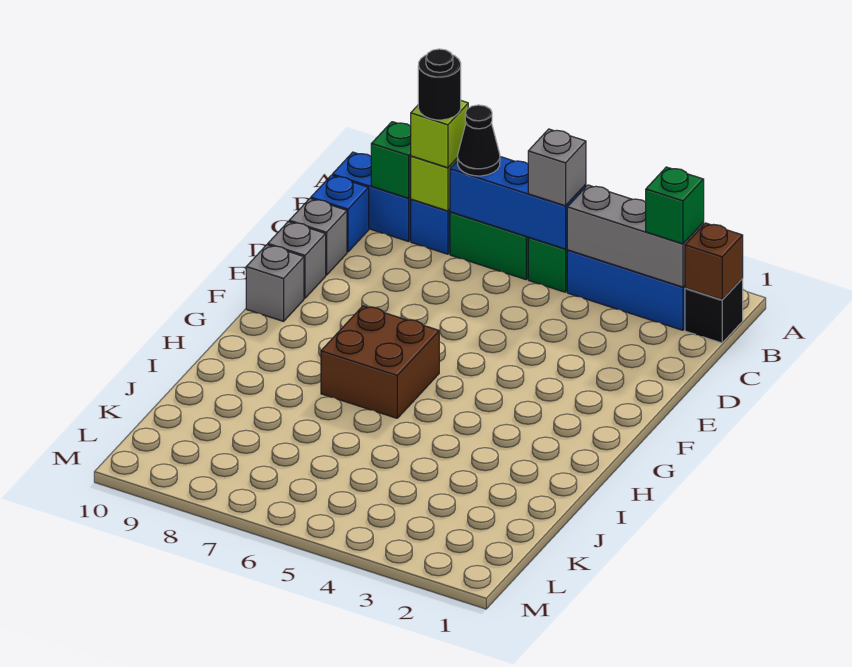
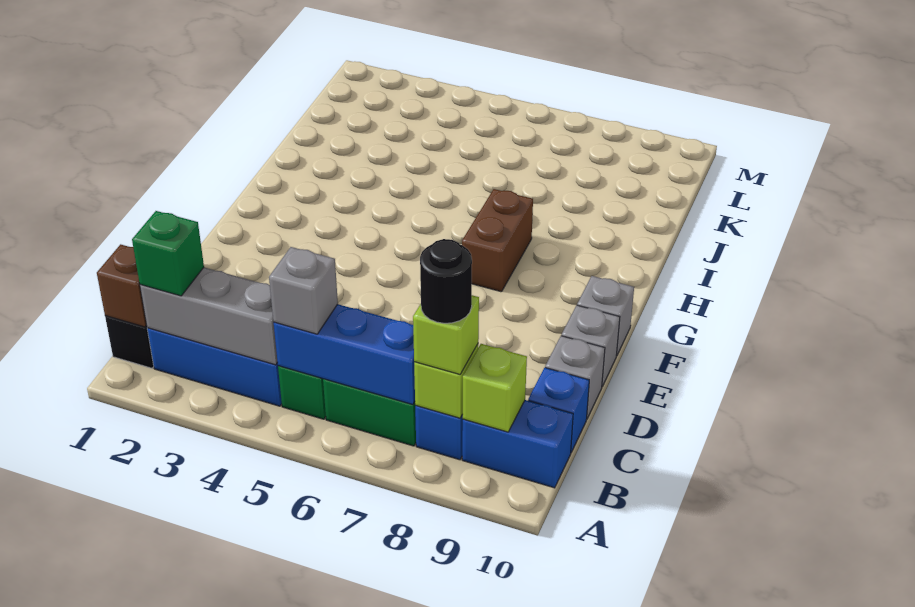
black cone B7 level 3 -> none
green brick B9 level 2 -> lime brick B9 level 2
brown brick G6:H7 level 1 -> brown brick G7:H7 level 1

